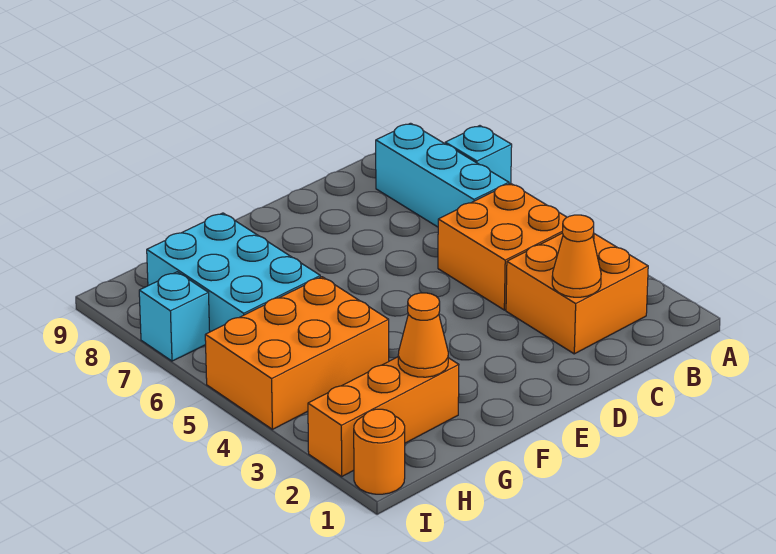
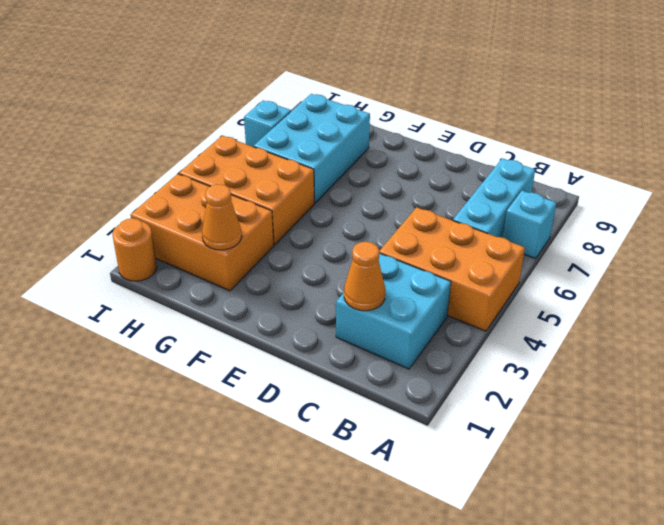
orange brick B2:C3 level 1 -> cyan brick B2:C3 level 1
orange brick B4:C5 level 1 -> orange brick A4:C5 level 1
orange brick G2:I2 level 1 -> orange brick G2:I3 level 1

